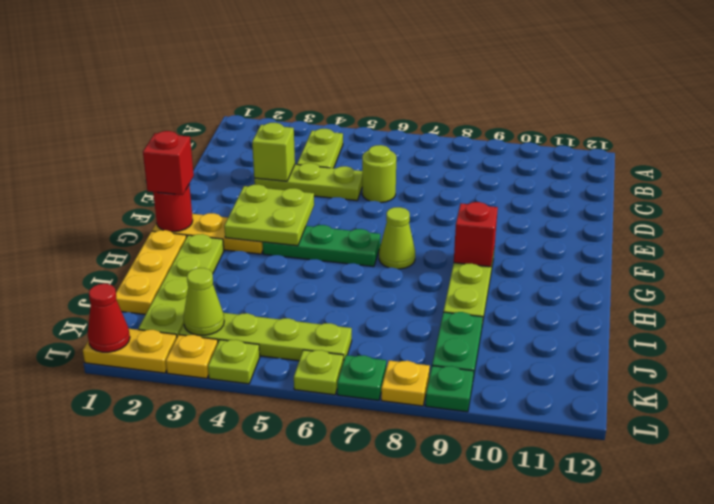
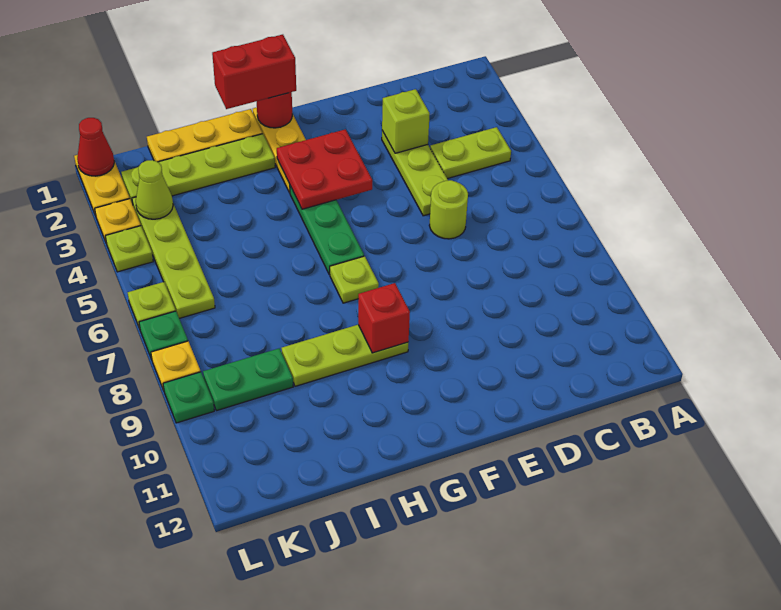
lime plate F3:G4 level 2 -> red plate F3:G4 level 2
red brick G1 level 3 -> red brick G1:H1 level 3
lime cone G7 level 1 -> lime plate G7 level 1

